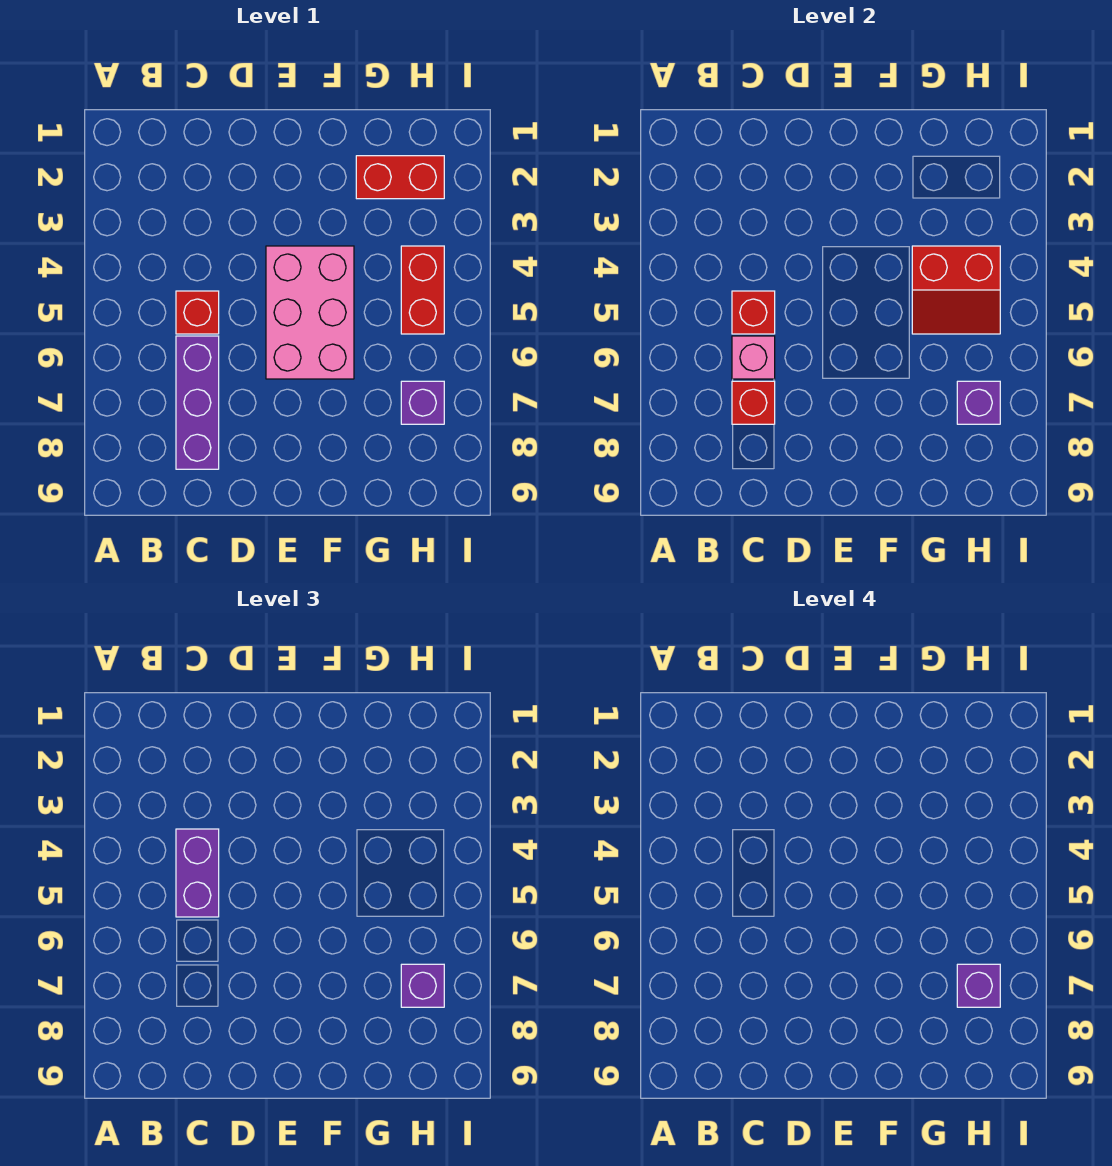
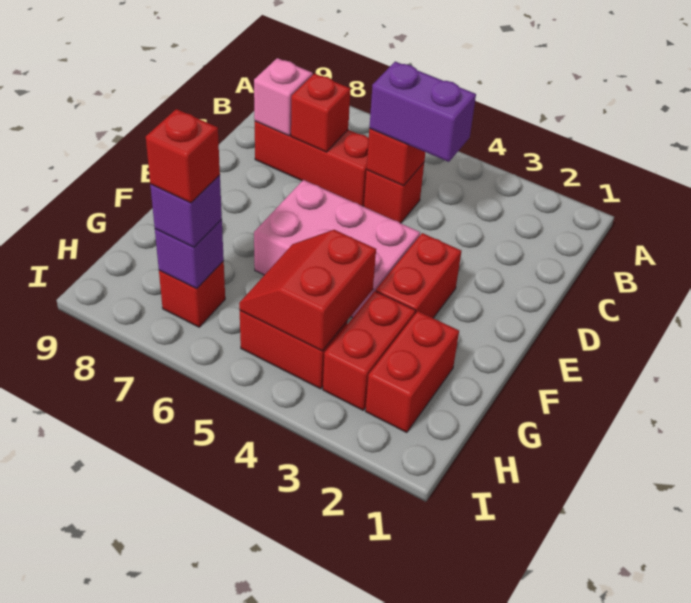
purple brick C6:C8 level 1 -> red brick C6:C8 level 1
pink brick C6 level 2 -> pink brick C8 level 2
none -> red brick E3:F3 level 1
none -> red brick G3:H3 level 1
purple brick H7 level 1 -> red brick H7 level 1
purple brick H7 level 4 -> red brick H7 level 4

